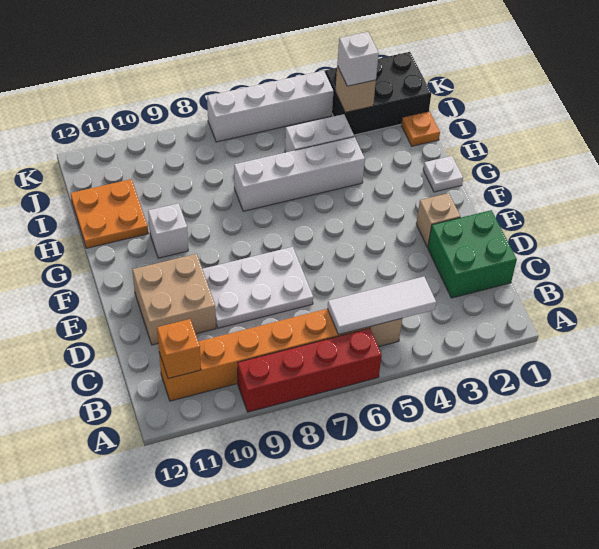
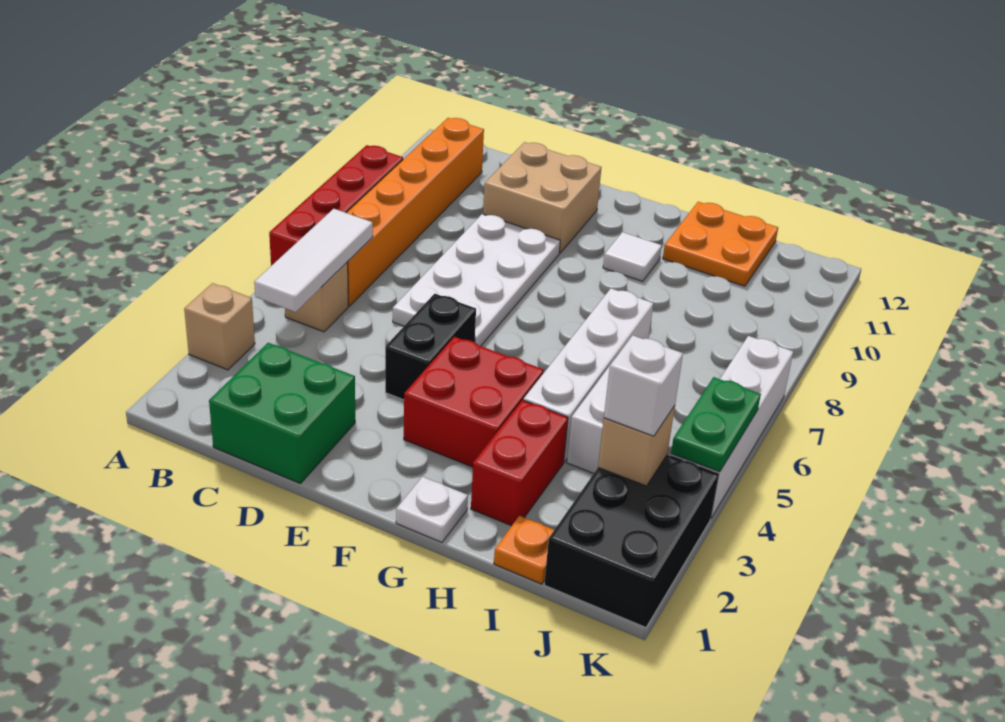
orange brick B11 level 2 -> none
white plate D7:E9 level 1 -> white plate D6:E9 level 1
tan brick E2 level 1 -> tan brick A3 level 1
none -> black brick E4:E5 level 1
none -> red brick F3:G4 level 1
white brick G10 level 1 -> white tile G10 level 1
none -> red brick H2:H3 level 1
none -> green plate K4:K5 level 2

